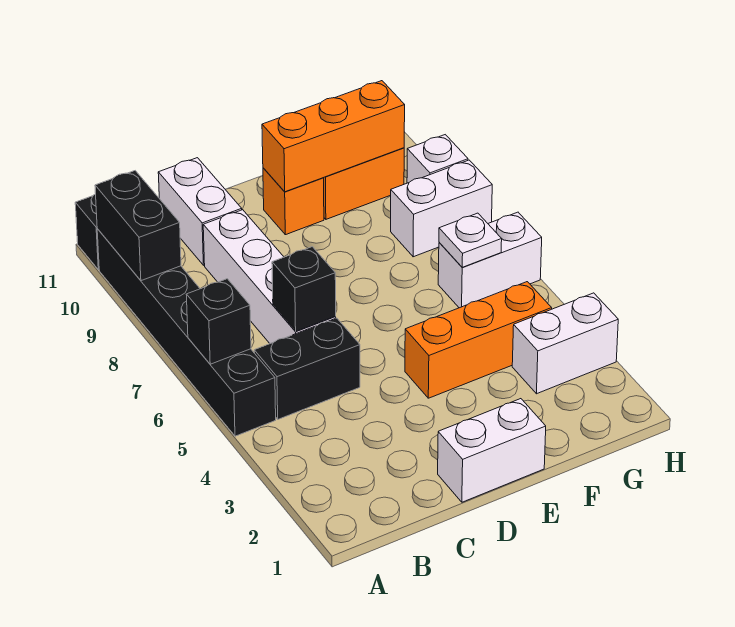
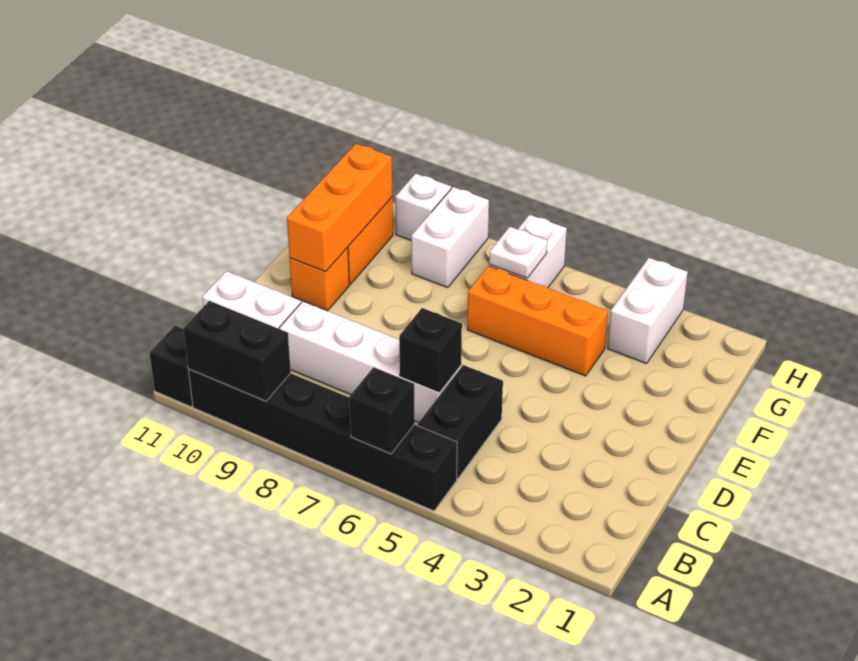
white brick D1:E1 level 1 -> none
orange brick E4:G4 level 1 -> orange brick F4:F6 level 1

